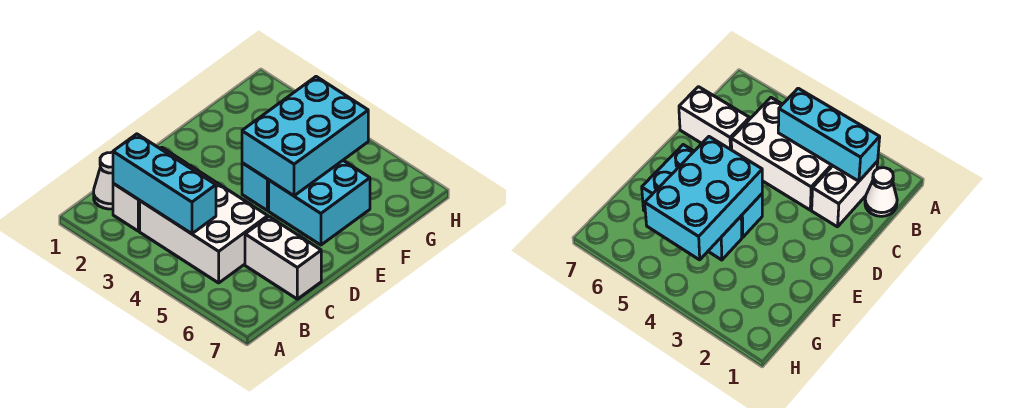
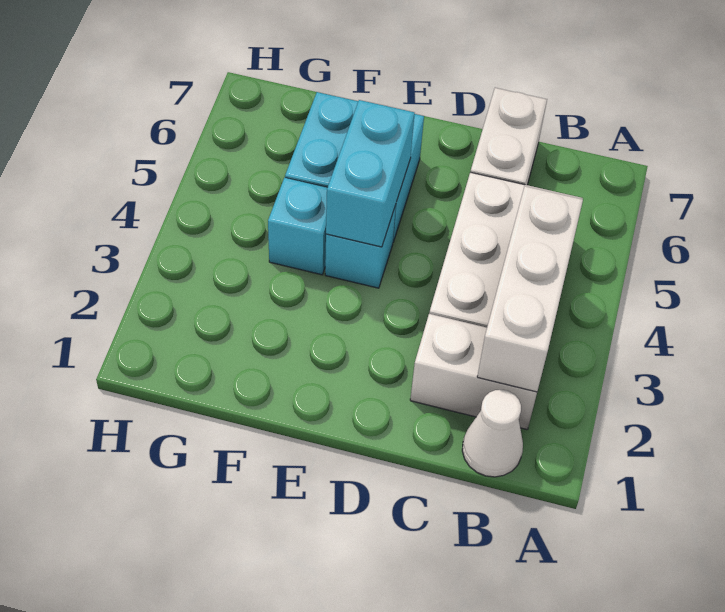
cyan brick B2:B4 level 2 -> white brick B2:B4 level 2
cyan brick E4:G5 level 2 -> cyan brick E4:E5 level 2

